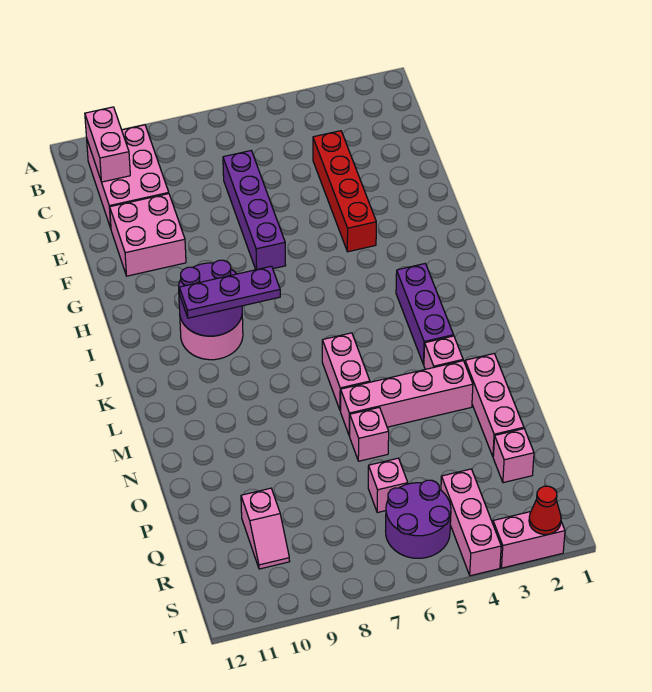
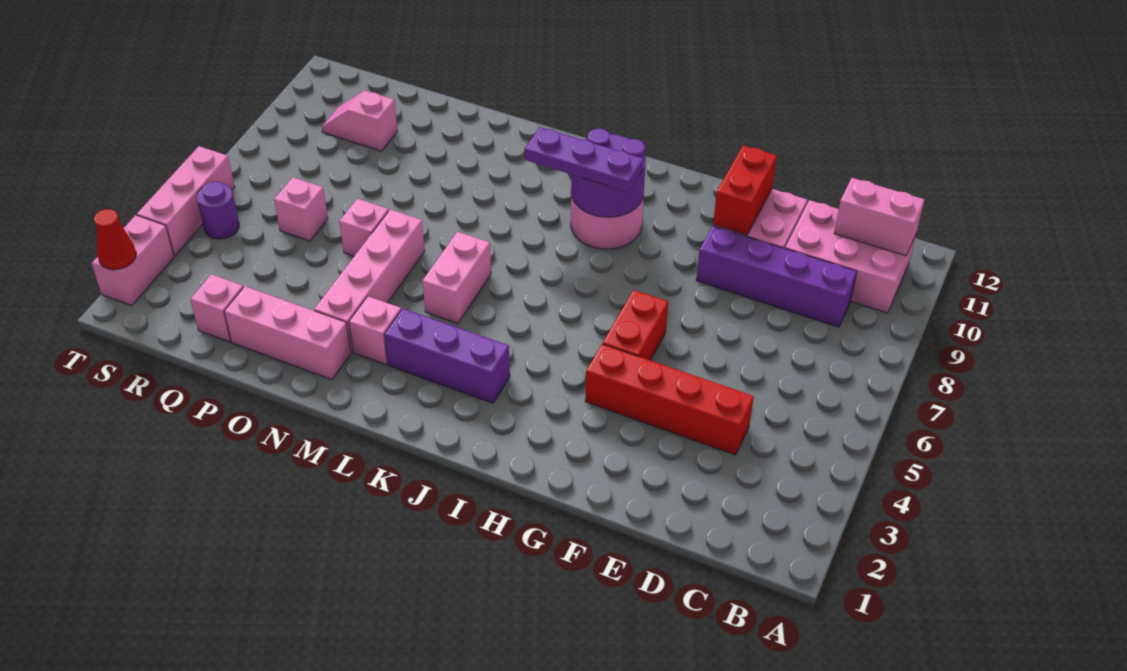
purple brick D7:G7 level 1 -> purple brick C9:F9 level 1
none -> red brick F10:F11 level 2
none -> red brick G5:G6 level 1
purple plate J8:J10 level 3 -> purple plate I9:K9 level 3
pink brick L6:M6 level 1 -> pink brick L5:L6 level 1
pink brick R4:T4 level 1 -> pink brick T4:T6 level 1
purple round brick R5:S6 level 1 -> purple round brick S5 level 1

